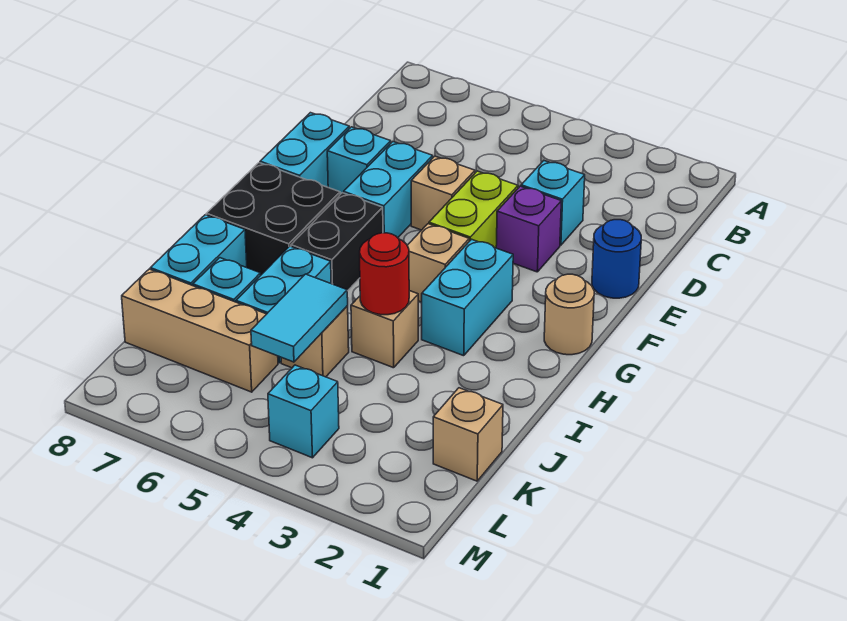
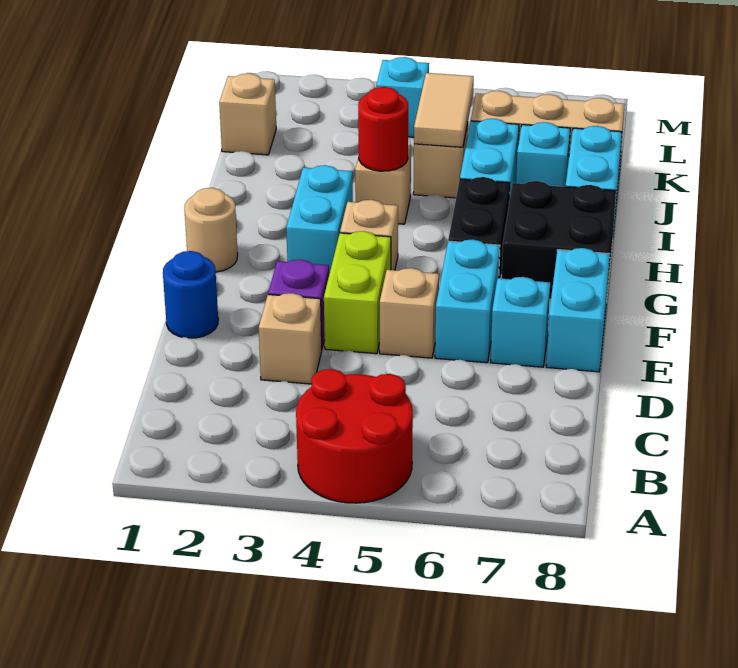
none -> red round brick A4:B5 level 1
cyan brick D3 level 1 -> tan brick D3 level 1
cyan tile J5:K5 level 2 -> tan tile J5:K5 level 2

